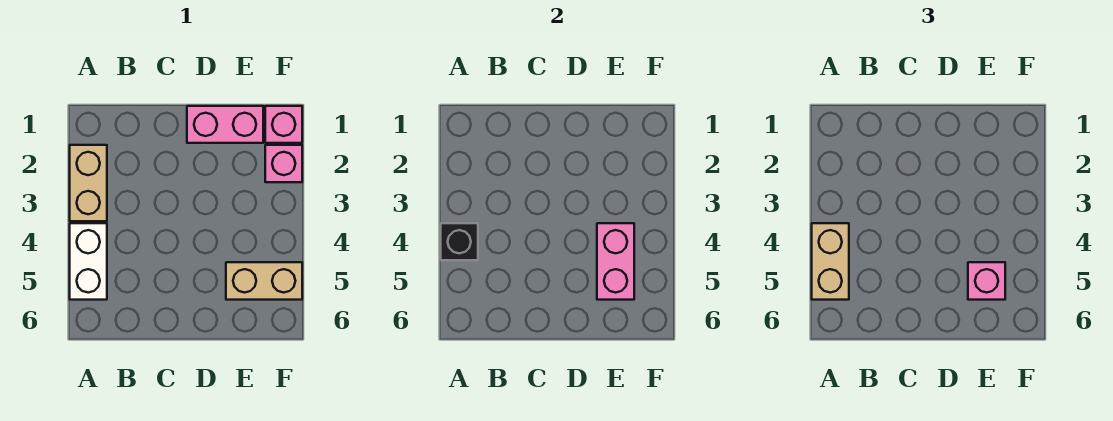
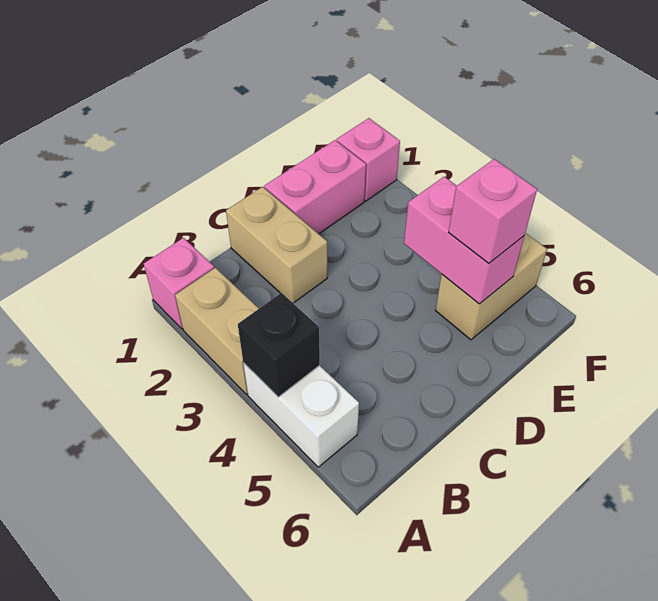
tan brick A4:A5 level 3 -> tan brick C1:C2 level 1
pink brick F2 level 1 -> pink brick A1 level 1

